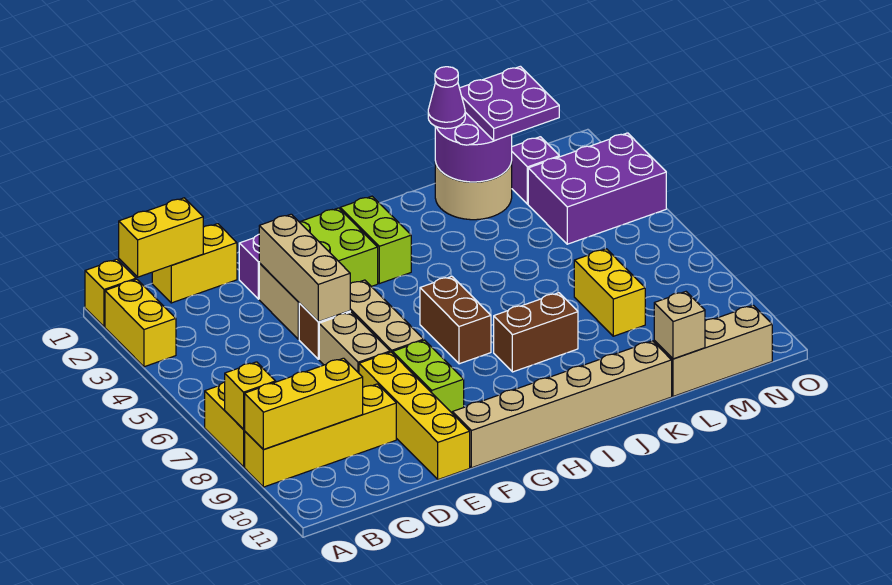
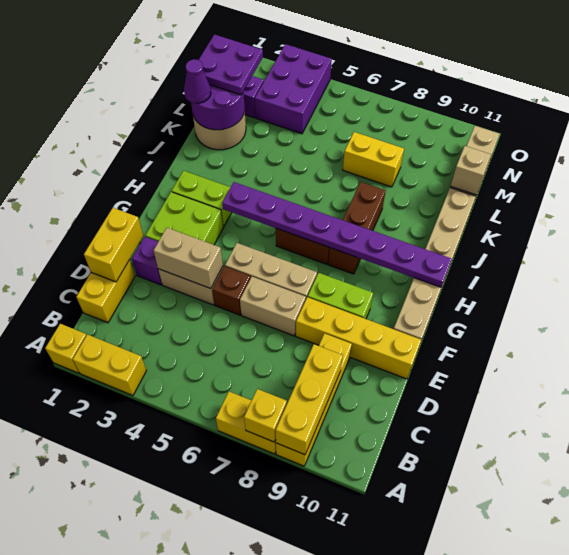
yellow brick B1:C1 level 2 -> yellow brick D1:E1 level 2
tan brick E3:E5 level 2 -> tan brick E3:E4 level 2
none -> purple plate H4:H11 level 2
brown brick I8:J8 level 1 -> brown brick H8:J8 level 1

